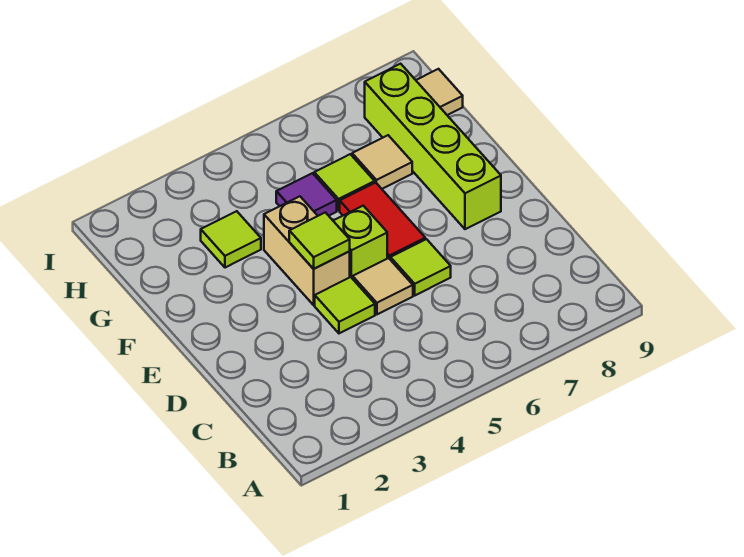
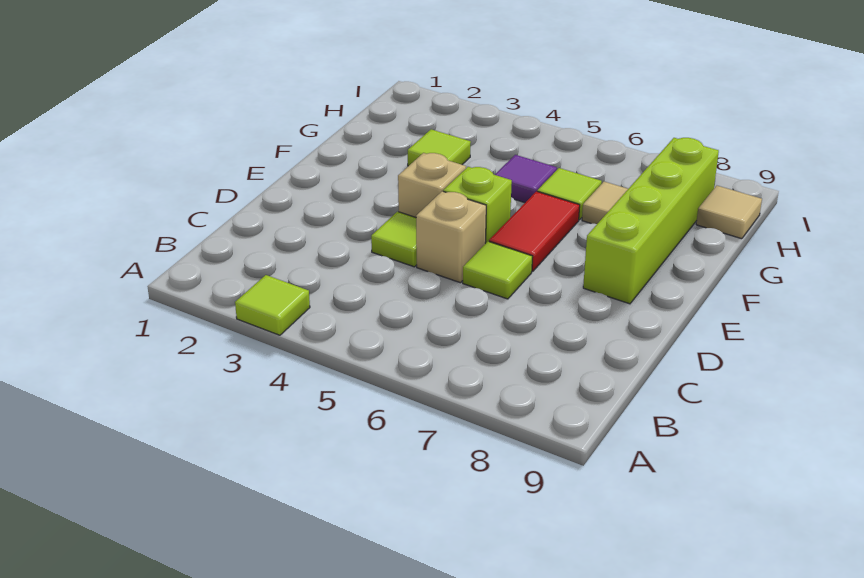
tan tile D5 level 1 -> tan brick D5 level 1
tan brick E4:F4 level 1 -> tan brick E4 level 1
lime tile E4 level 2 -> lime tile A3 level 1

